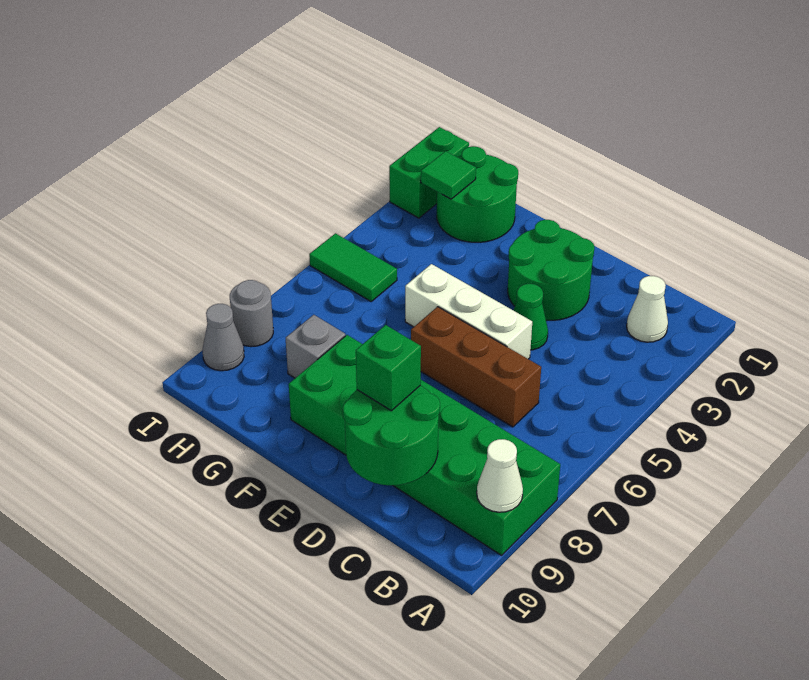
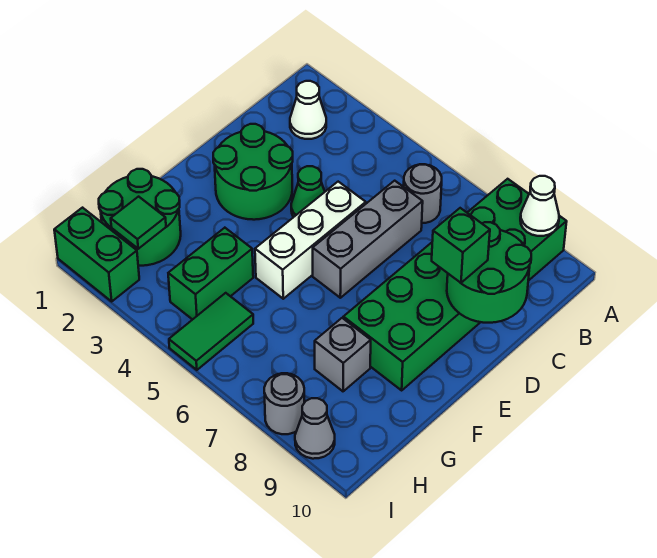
none -> grey round brick B6 level 1
brown brick C6:E6 level 1 -> grey brick C6:E6 level 1
none -> green brick G4:H4 level 1

